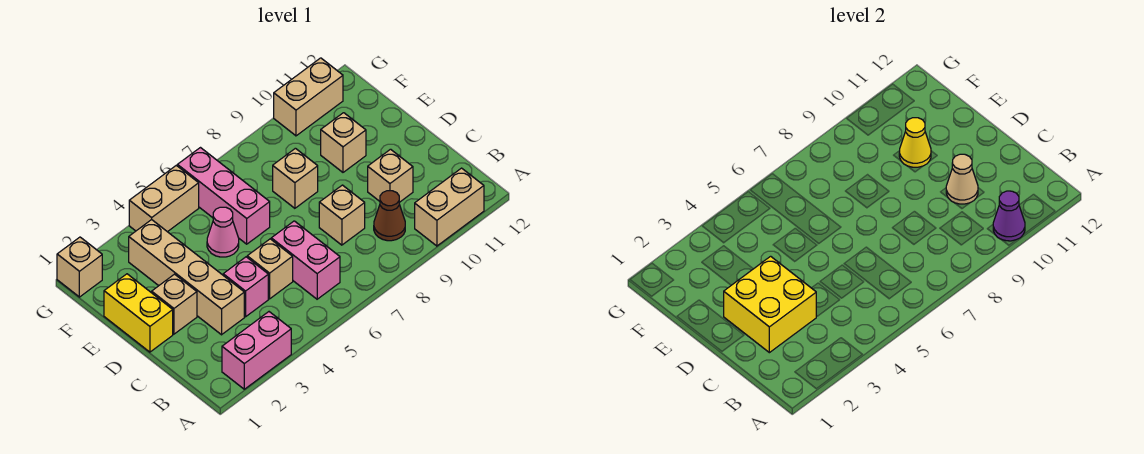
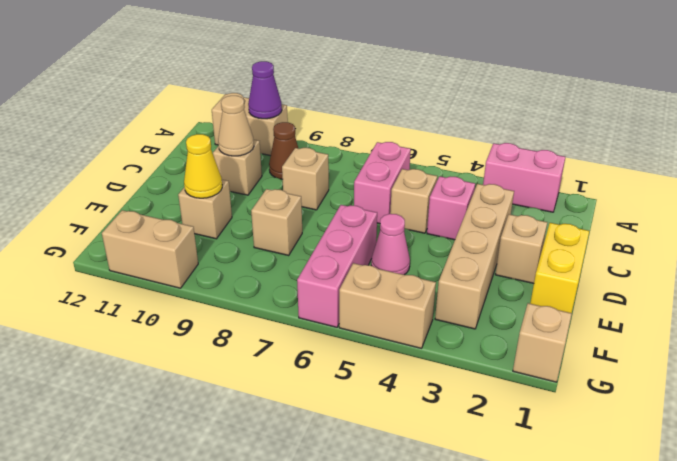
yellow brick C2:D3 level 2 -> none

